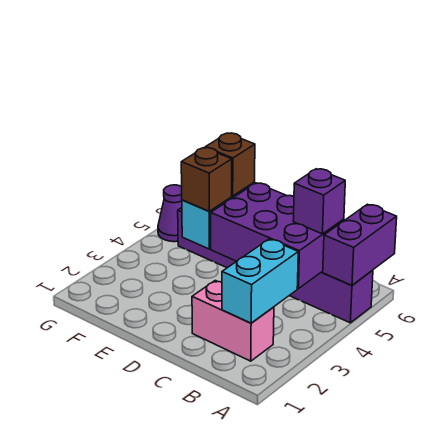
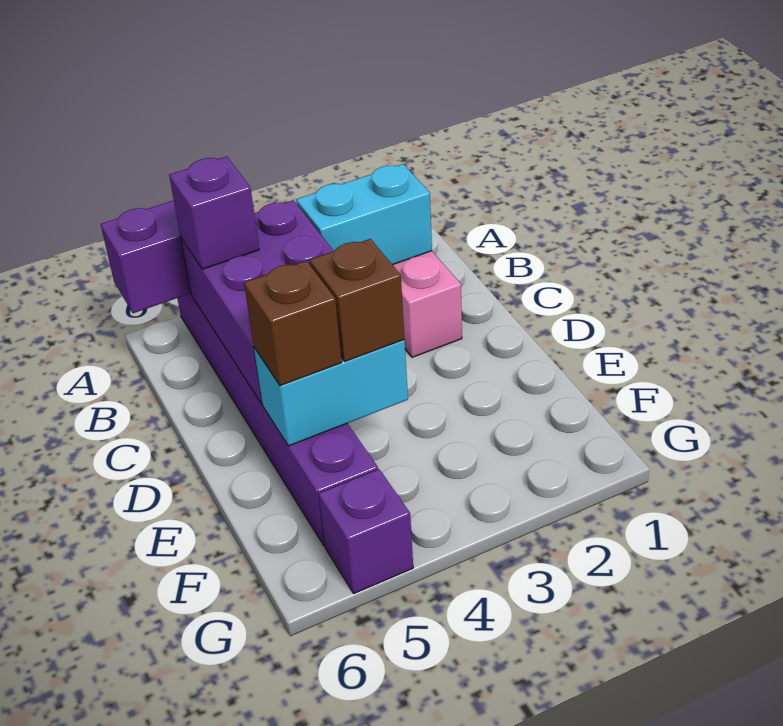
purple cone G5 level 1 -> purple brick G5 level 1

